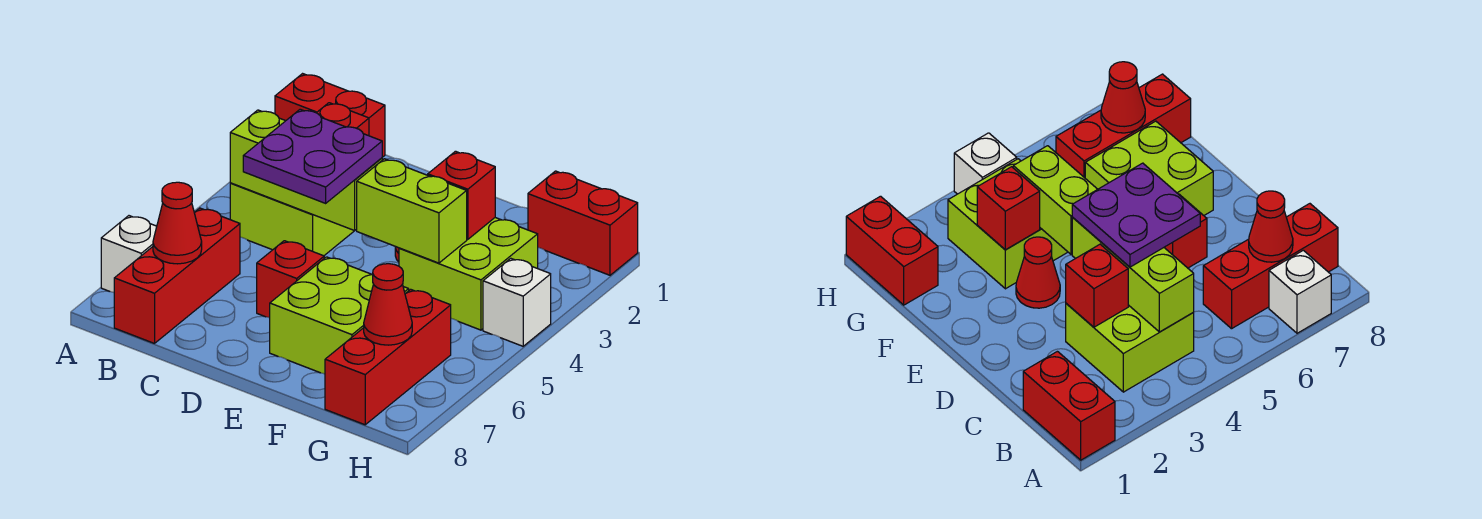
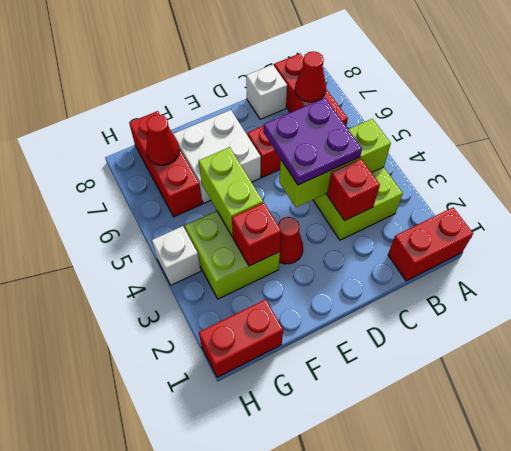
white brick A7 level 1 -> white brick C8 level 1
lime brick E4:F4 level 2 -> lime brick F4:F5 level 2
lime brick E6:F7 level 1 -> white brick E6:F7 level 1

